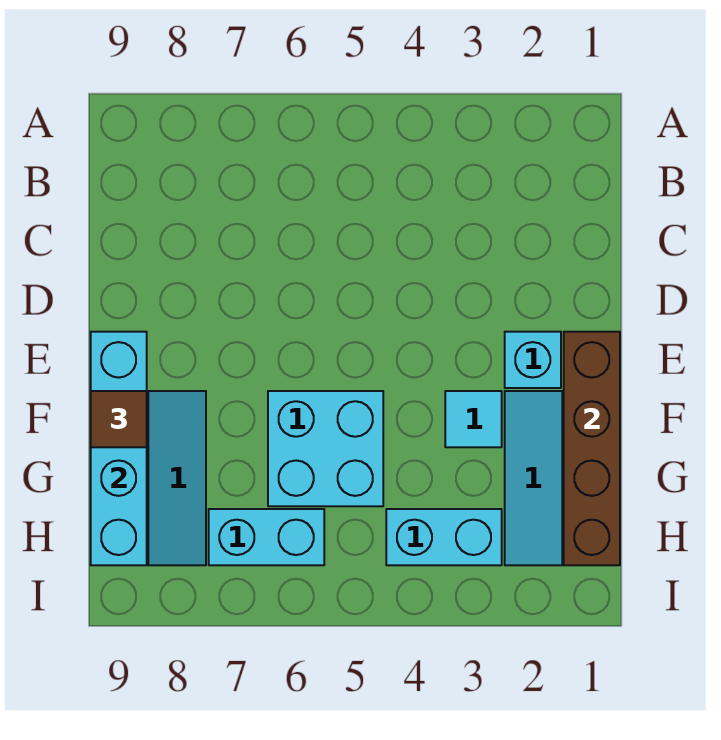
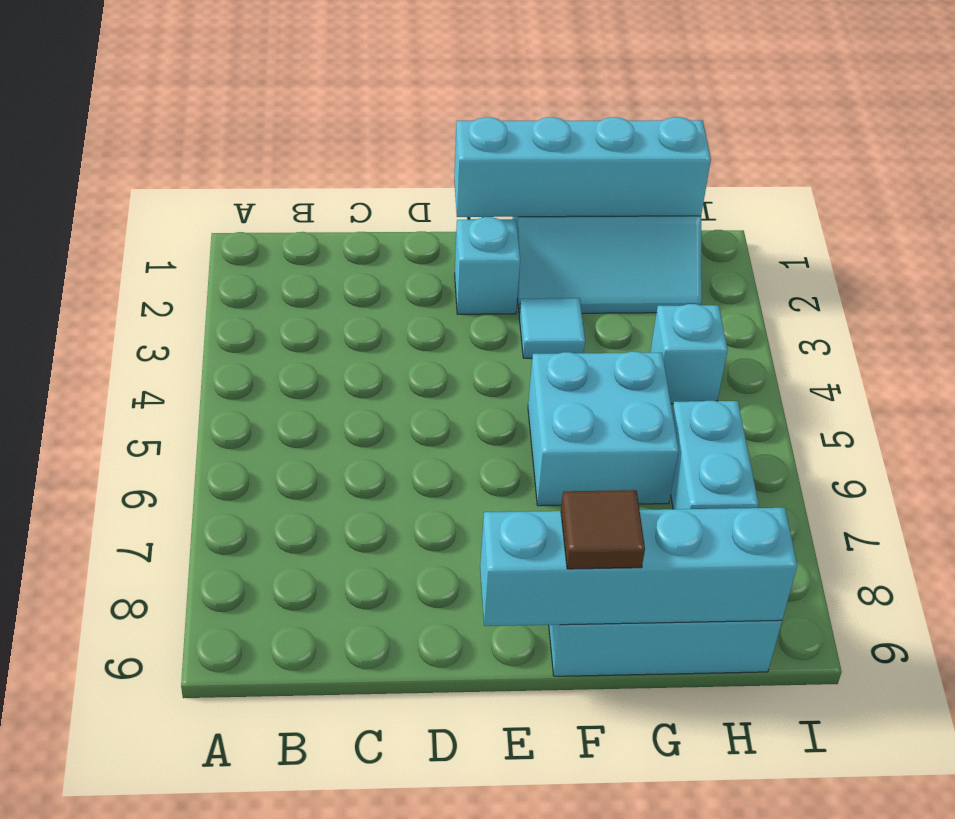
brown brick E1:H1 level 2 -> cyan brick E1:H1 level 2
cyan brick H3:H4 level 1 -> cyan brick H4 level 1

